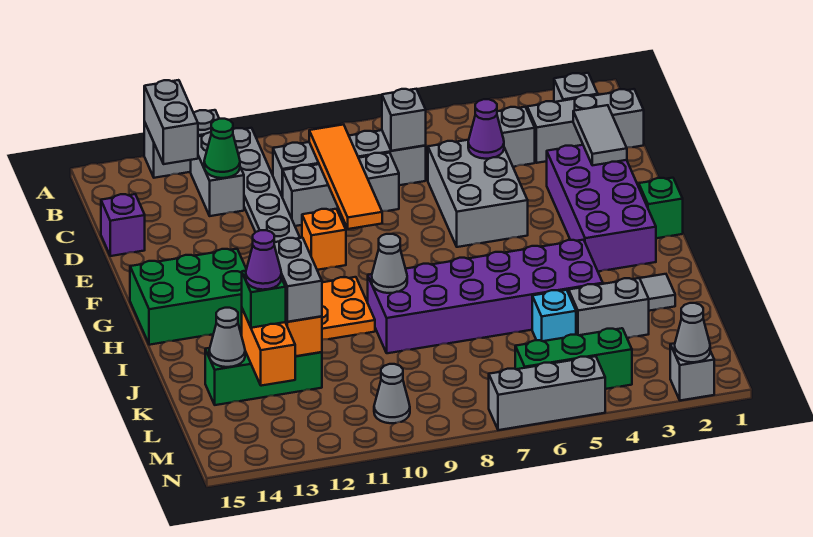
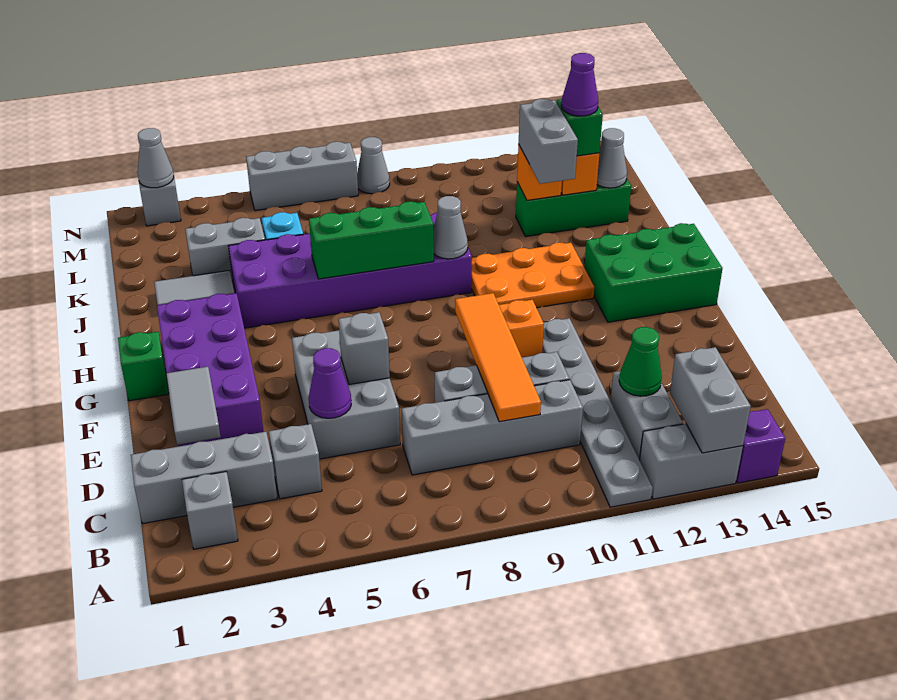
grey brick C7 level 2 -> grey brick E6 level 2
purple brick D15 level 1 -> purple brick A14 level 1
green brick M4:M6 level 1 -> green brick I6:I8 level 2
grey cone M10 level 1 -> grey cone N8 level 1

